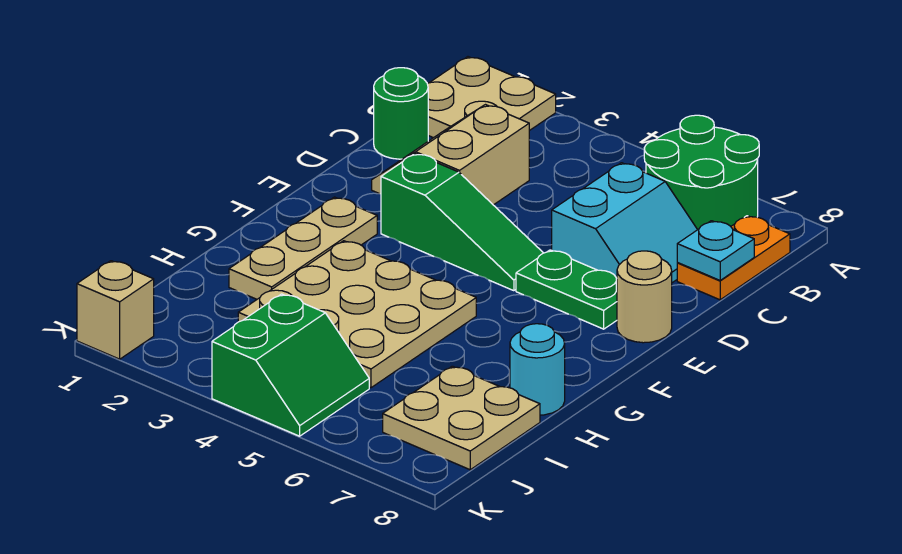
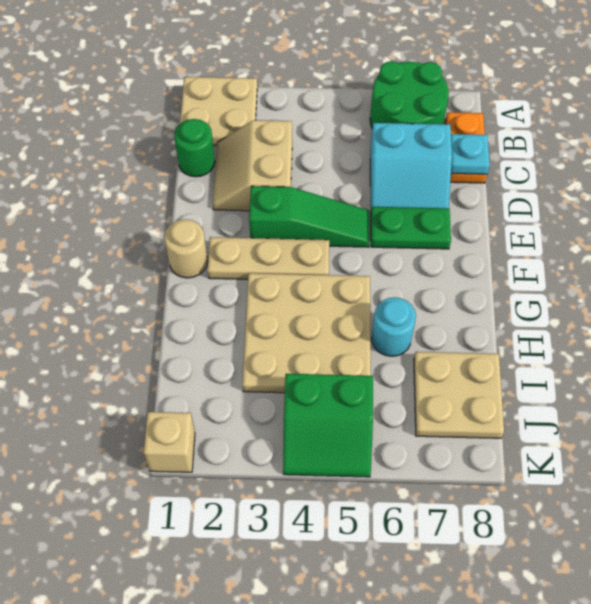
cyan slope C6:D7 level 1 top 6 -> cyan slope C6:D7 level 1 top C
tan round brick E8 level 1 -> tan round brick F1 level 1
tan plate F2:H2 level 1 -> tan plate F2:F4 level 1
cyan round brick H8 level 1 -> cyan round brick H6 level 1
green slope J4:K5 level 1 top 4 -> green slope J4:K5 level 1 top J

